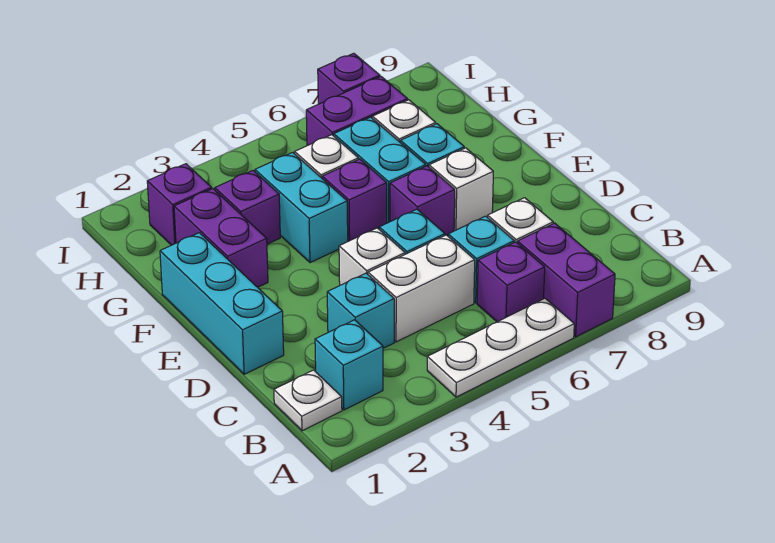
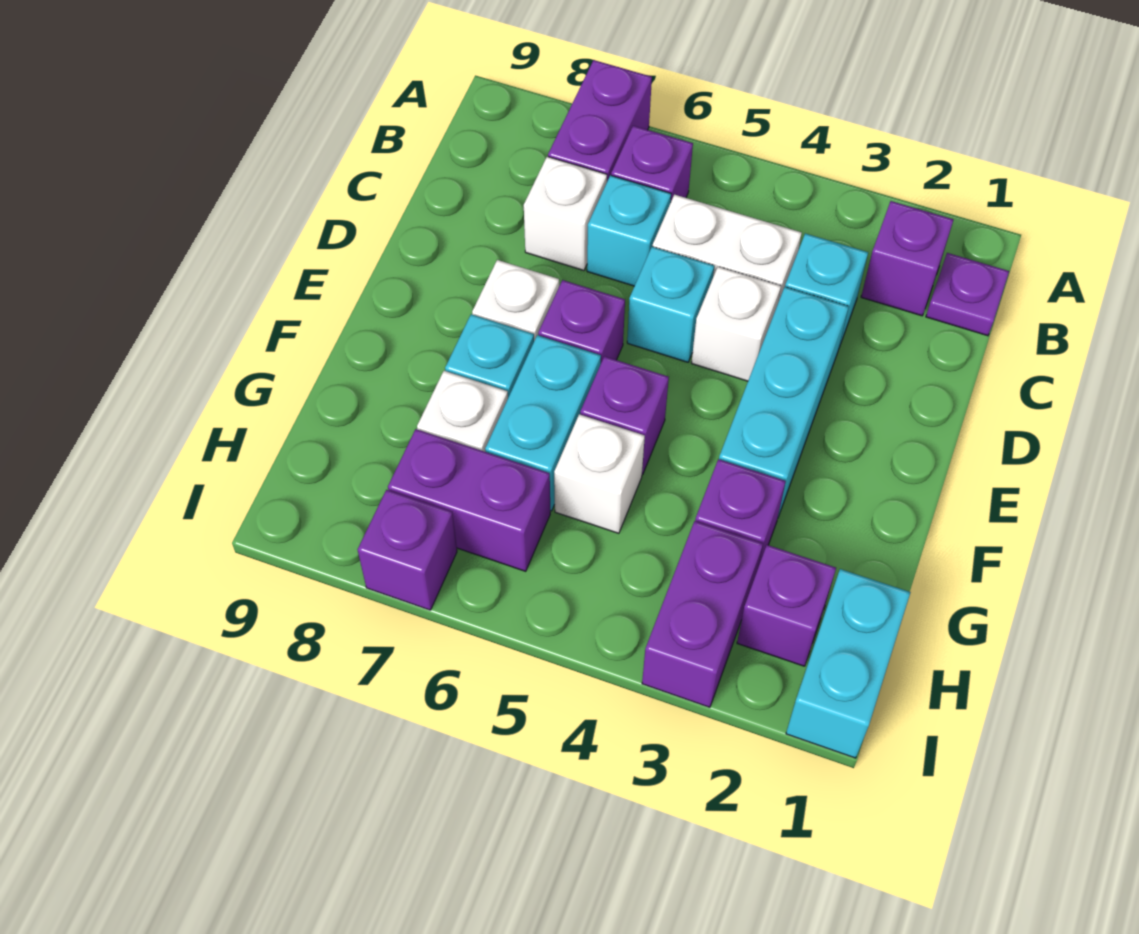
white plate A4:A6 level 1 -> none
white plate B1 level 1 -> purple plate B1 level 1
cyan brick B2 level 1 -> purple brick B2 level 1
cyan brick D1:F1 level 1 -> cyan brick D3:F3 level 1
purple brick F2:G2 level 1 -> purple brick H3:I3 level 1
cyan brick F4:G4 level 1 -> cyan brick H1:I1 level 1

